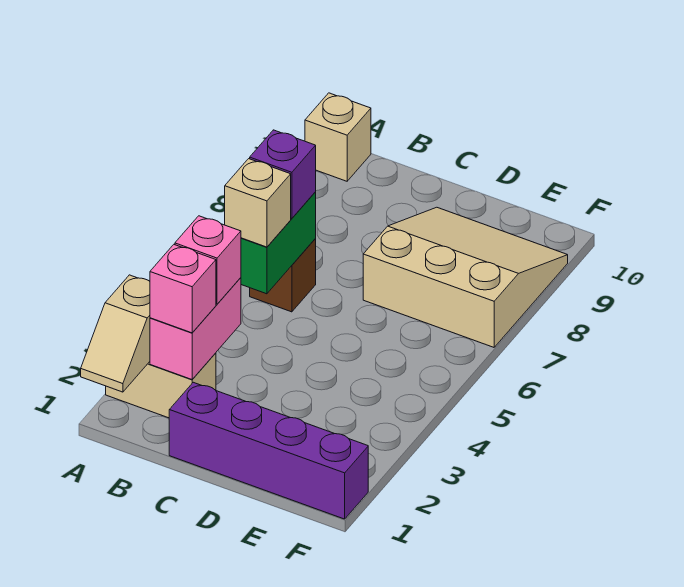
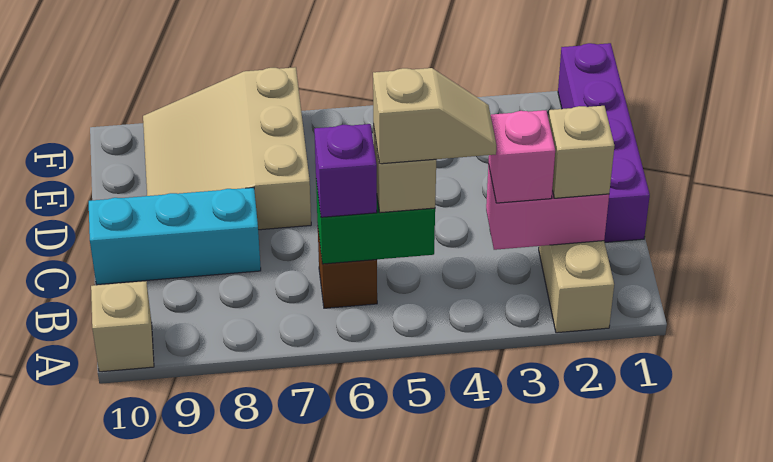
tan slope A1:A2 level 2 top 2 -> tan slope B4:B5 level 4 top 5
pink brick B2 level 3 -> tan brick B2 level 3
none -> cyan brick C8:C10 level 1

